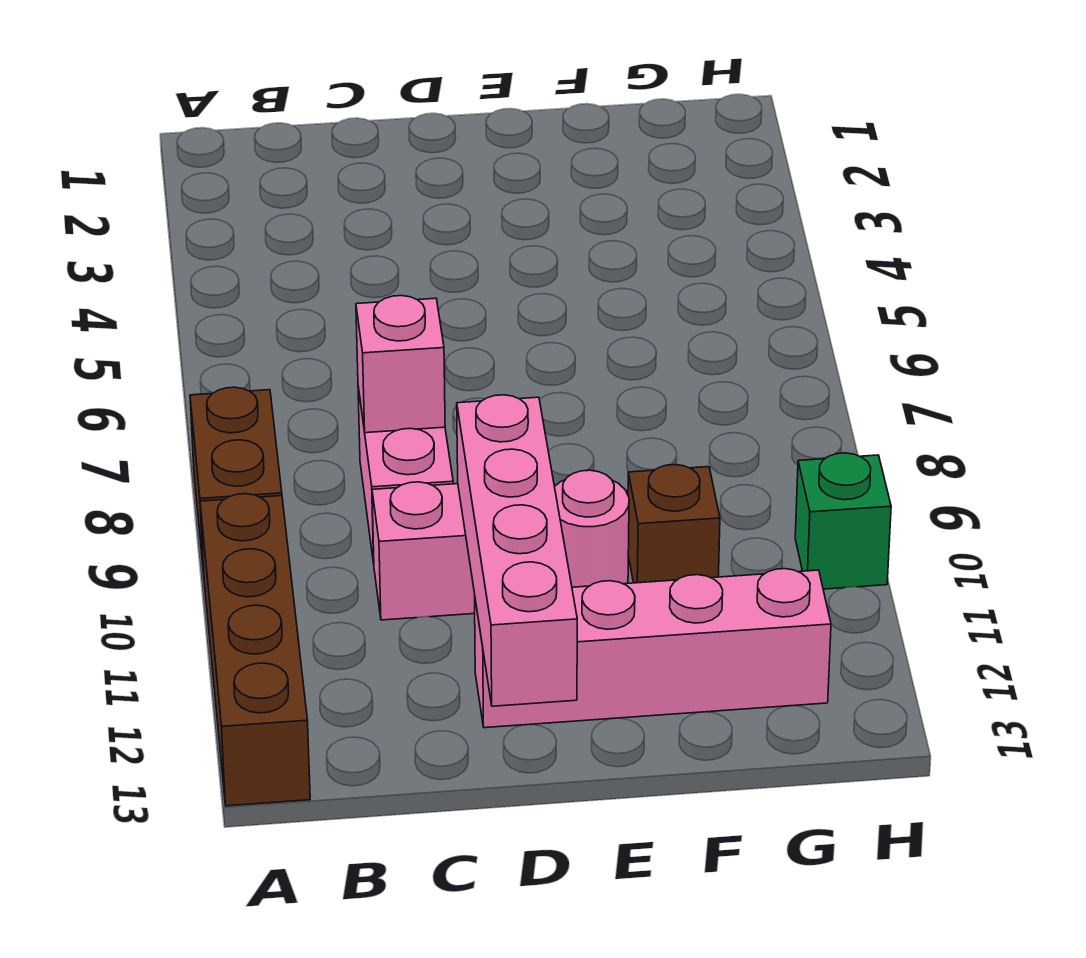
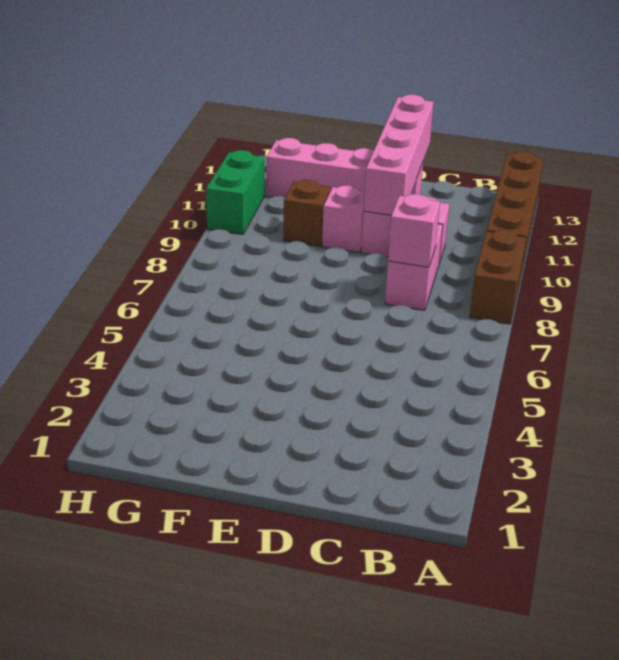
pink round brick E10 level 1 -> pink brick E10 level 1
green brick H10 level 1 -> green brick H10:H11 level 1

